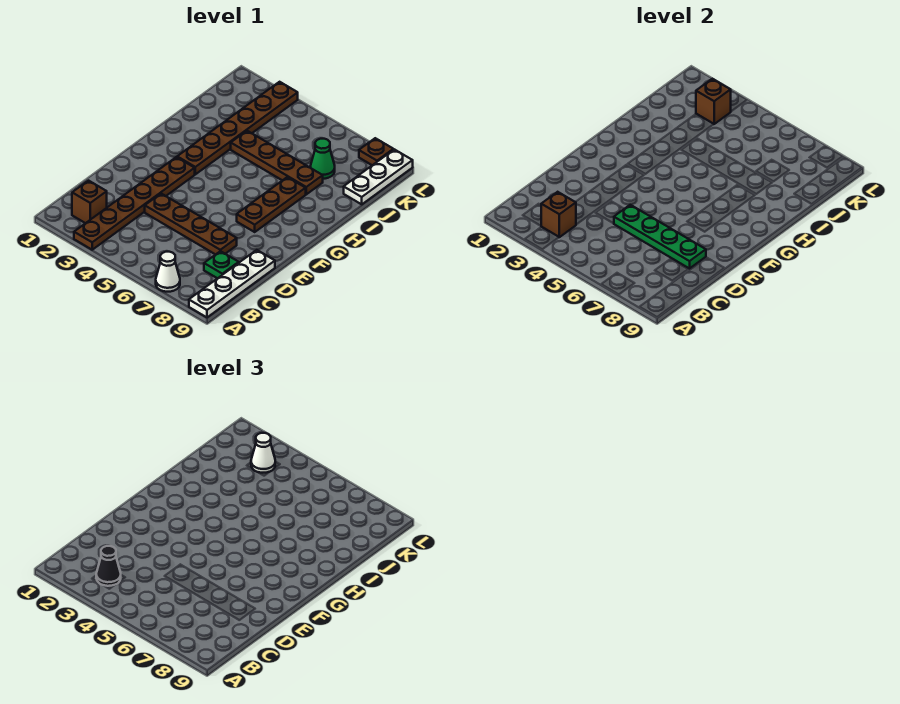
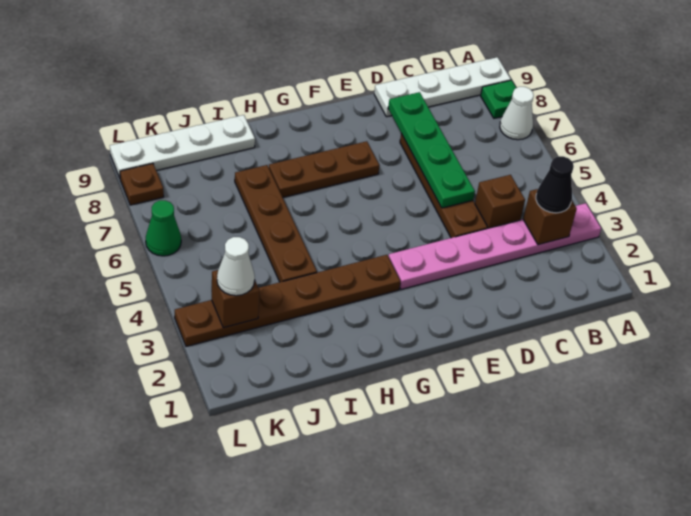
brown plate A3:F3 level 1 -> pink plate A3:F3 level 1
brown brick B2 level 1 -> brown brick C4 level 1
green plate C8 level 1 -> green plate A8 level 1
green cone J7 level 1 -> green cone L6 level 1
white plate J9:L9 level 1 -> white plate I9:L9 level 1

